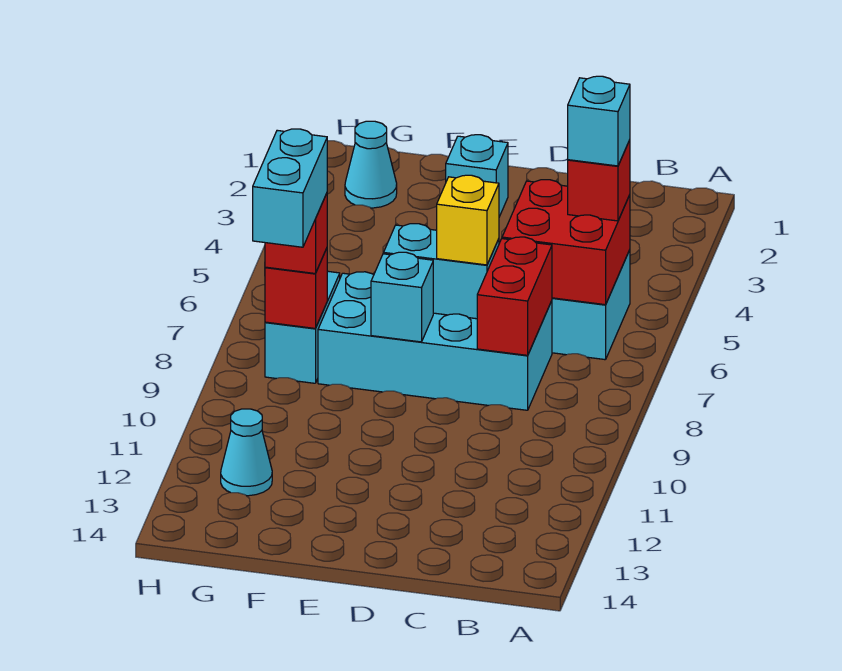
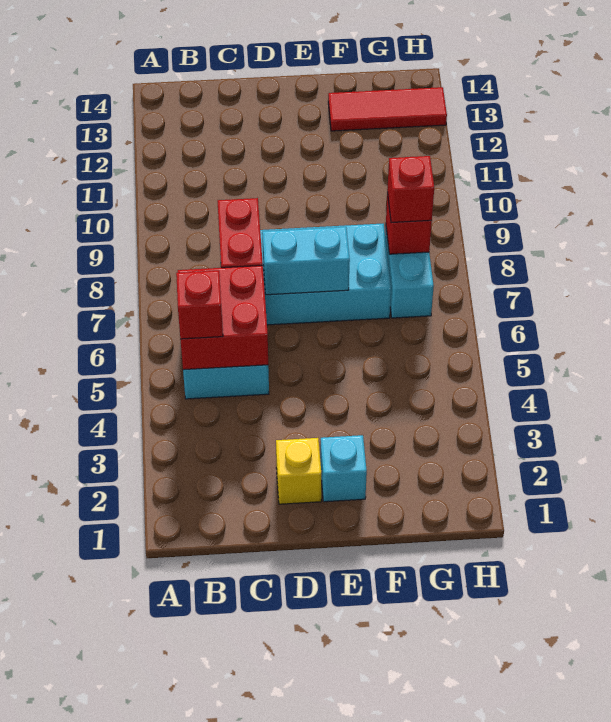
cyan brick B5 level 4 -> none
yellow brick D7 level 3 -> yellow brick D2 level 1
cyan brick E8 level 2 -> none
none -> red tile F13:H13 level 1
cyan cone G2 level 1 -> none
cyan brick G8:G9 level 4 -> none
cyan cone G12 level 1 -> none

